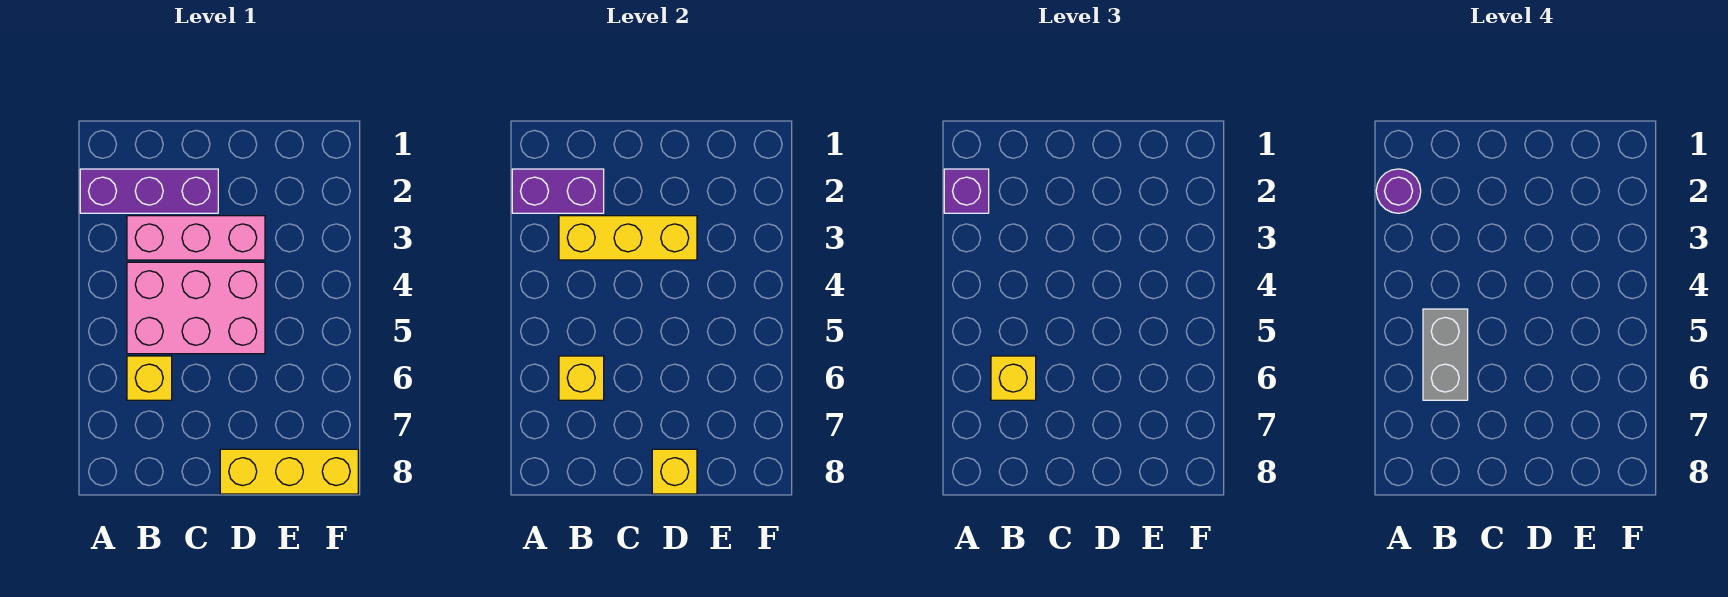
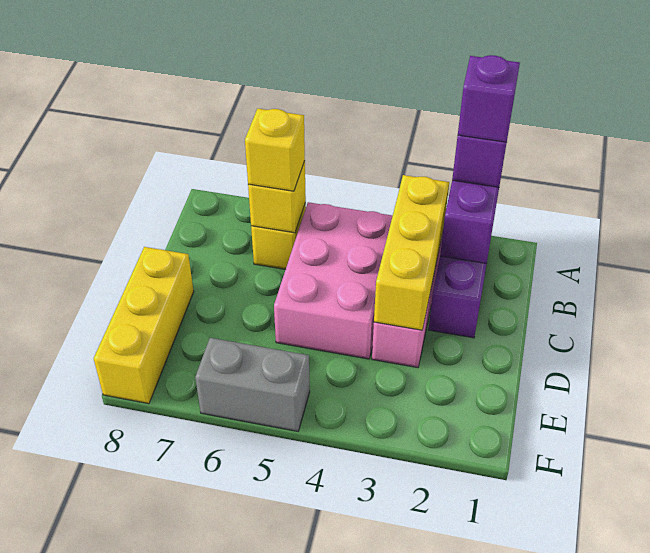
purple round brick A2 level 4 -> purple brick A2 level 4
grey brick B5:B6 level 4 -> grey brick F5:F6 level 1
yellow brick D8 level 2 -> none

